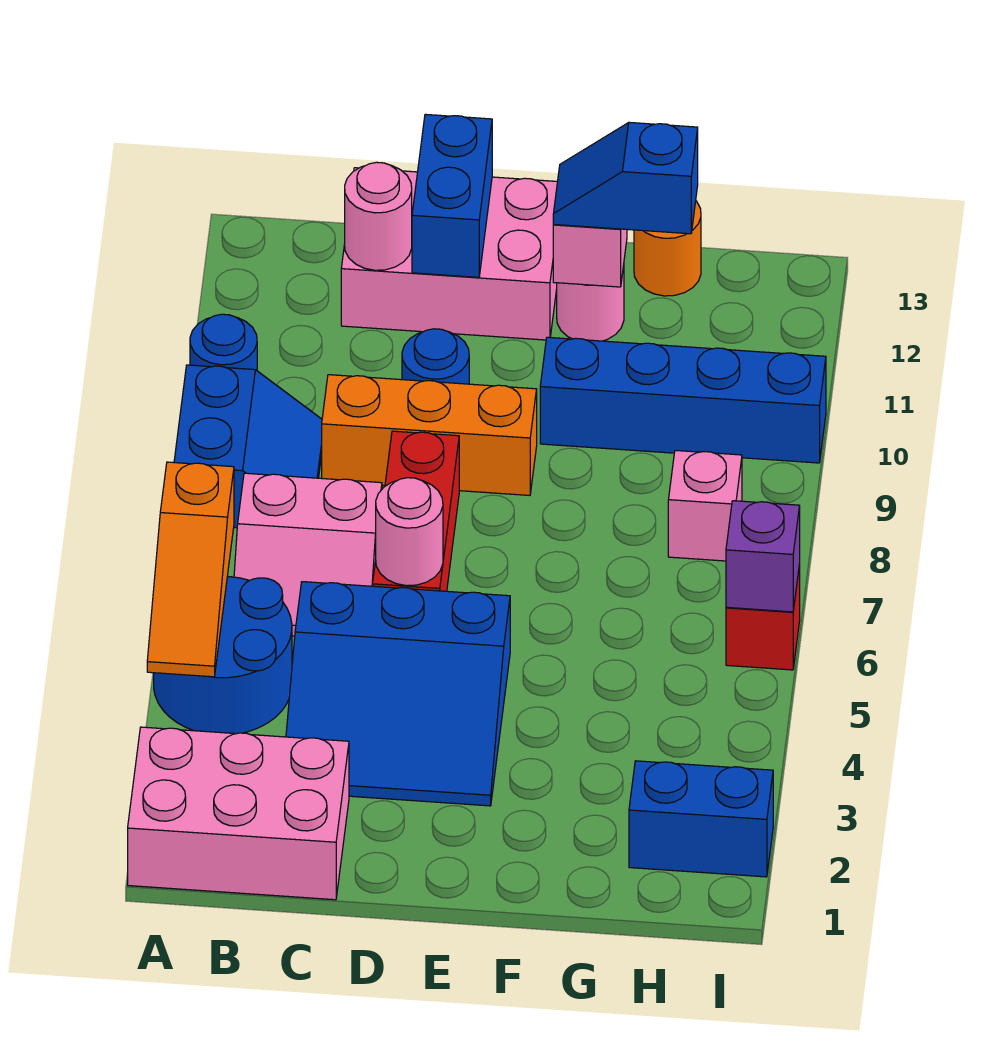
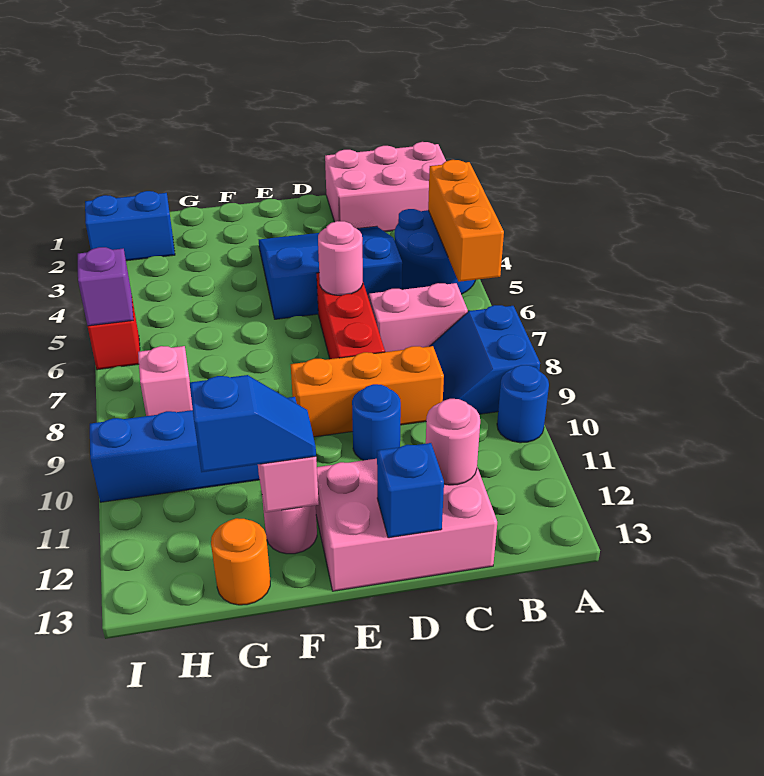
orange slope A4:A6 level 2 top 6 -> orange brick A4:A6 level 2
blue brick D12:D13 level 2 -> blue brick D13 level 2

